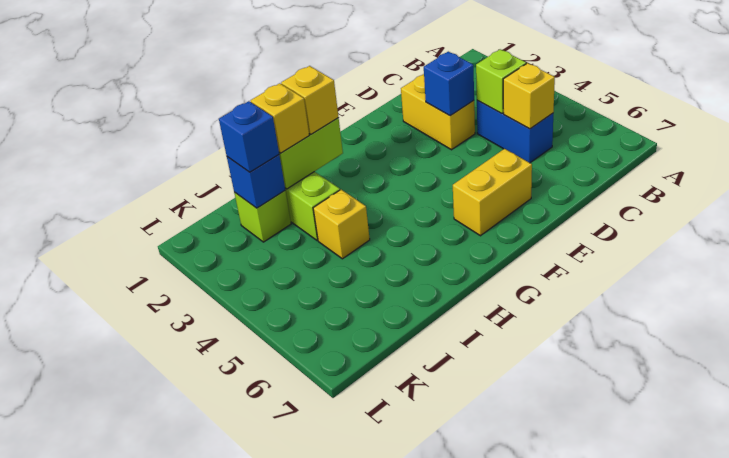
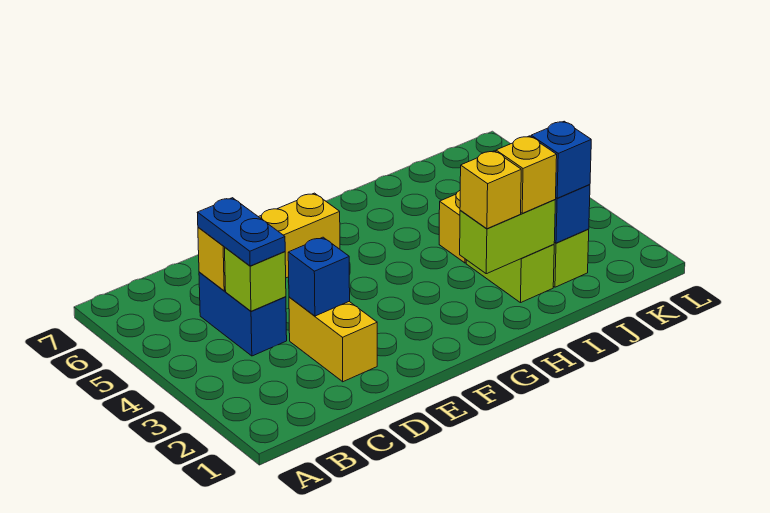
none -> blue plate C4:C5 level 3

